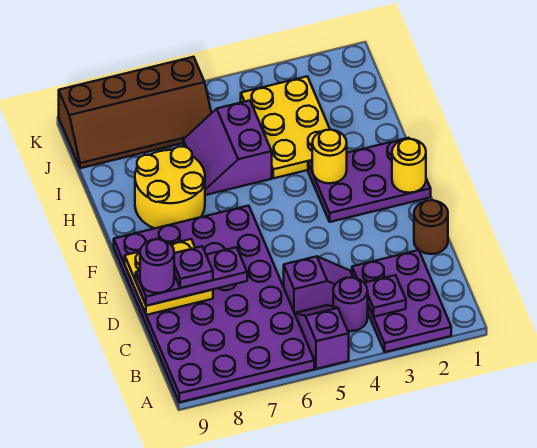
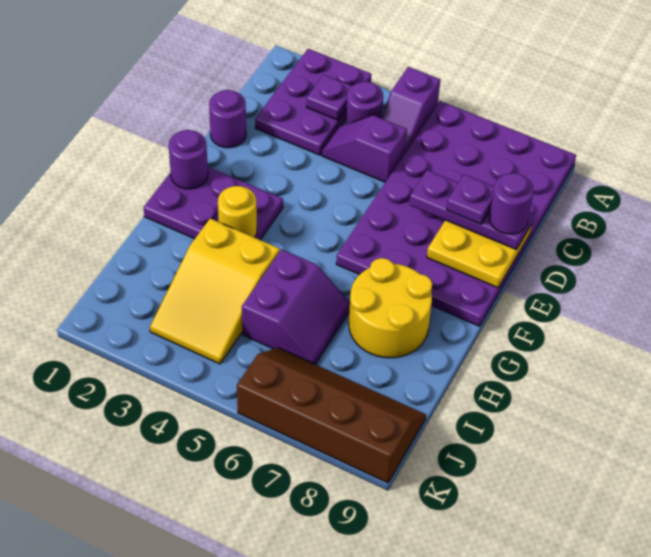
brown round brick D1 level 1 -> purple round brick D1 level 1
yellow round brick F1 level 2 -> purple round brick F1 level 2
yellow plate H3:J4 level 1 -> yellow slope H3:J4 level 1 top H

